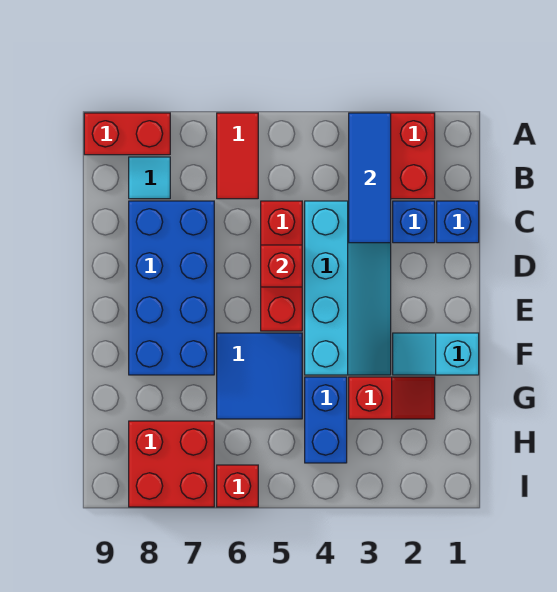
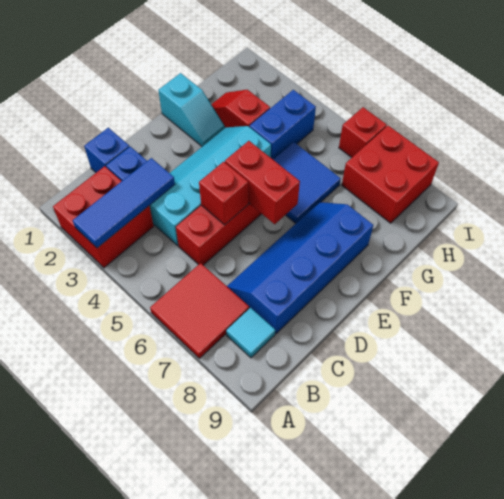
red tile A6:B6 level 1 -> red tile A6:B7 level 1
red brick A8:A9 level 1 -> red brick E5:E6 level 2
blue brick C7:F8 level 1 -> blue slope C7:F8 level 1 top 8

